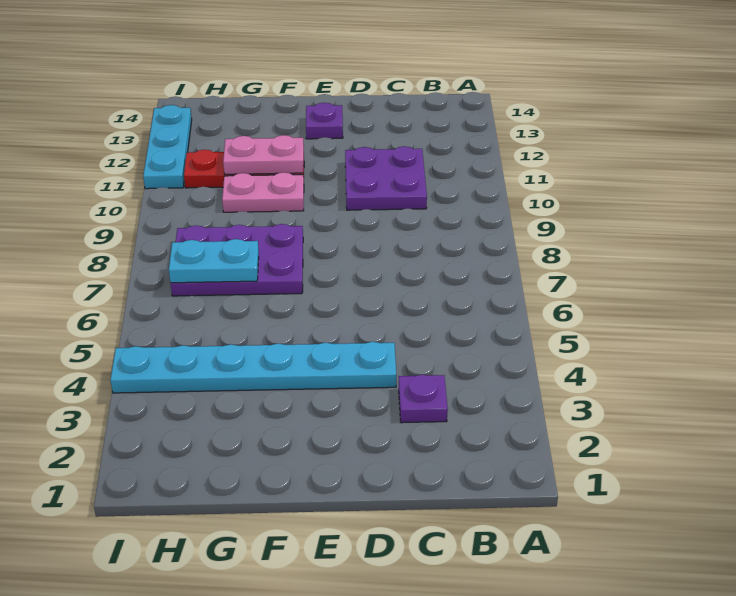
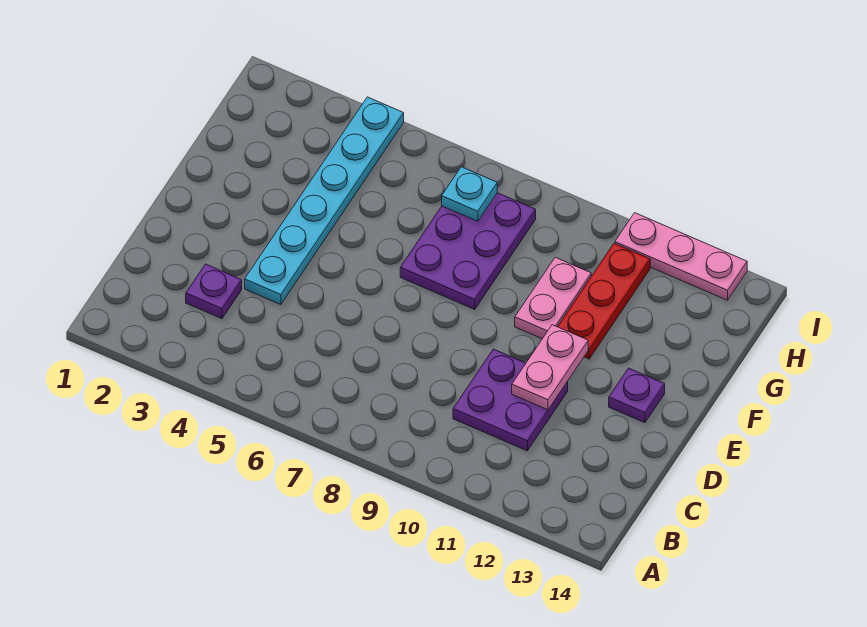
pink plate F11:G11 level 2 -> pink plate D11:E11 level 2
cyan plate G7:H7 level 2 -> cyan plate H7 level 2
cyan plate I11:I13 level 1 -> pink plate I11:I13 level 1

